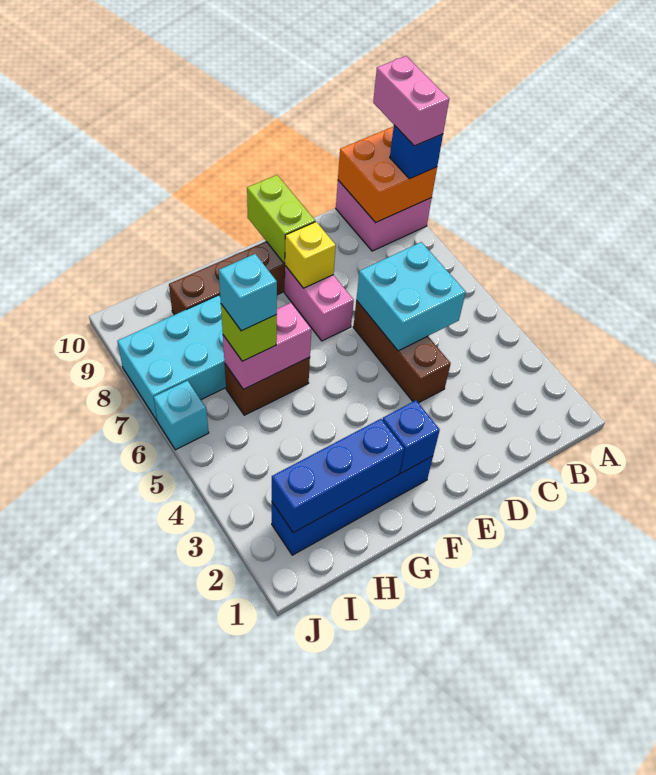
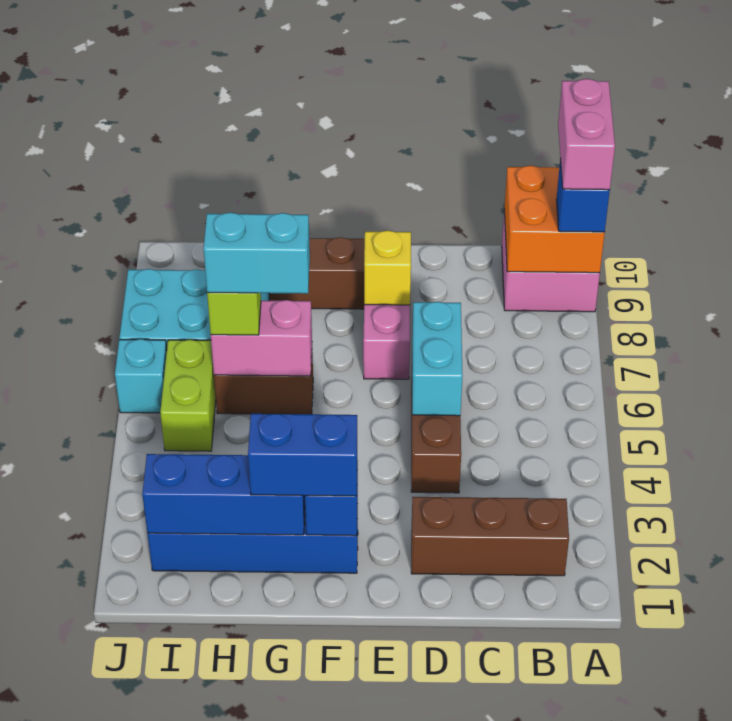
none -> brown brick B2:D2 level 1
cyan brick C5:D6 level 2 -> cyan brick D5:D6 level 2
lime brick E9:E10 level 2 -> lime brick I5:I6 level 1
none -> blue brick F2:G2 level 3
cyan brick H6 level 4 -> cyan brick G6:H6 level 4

